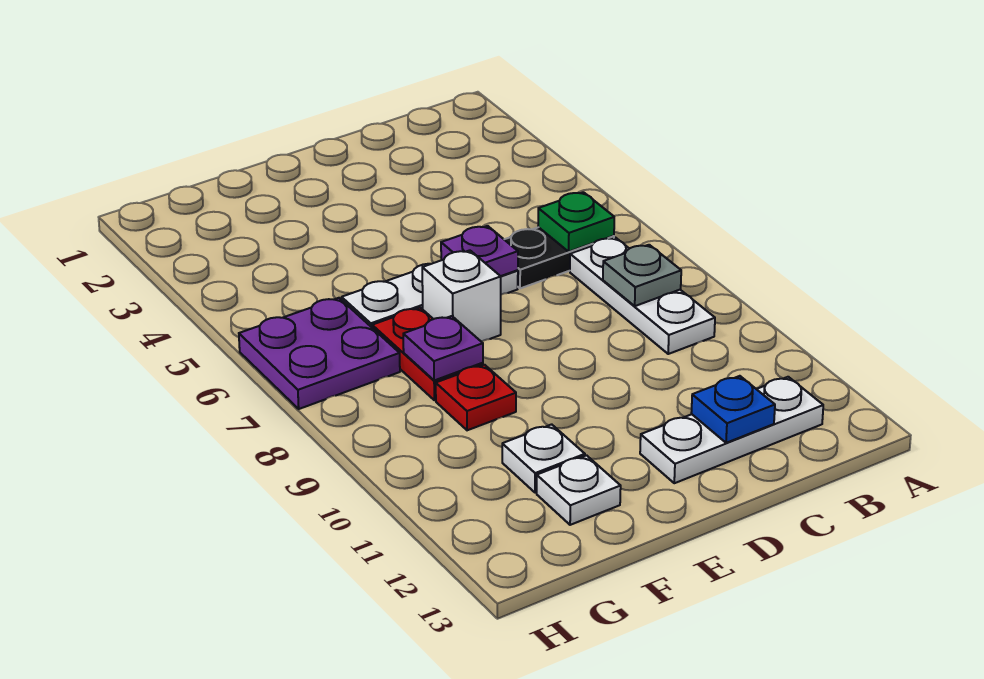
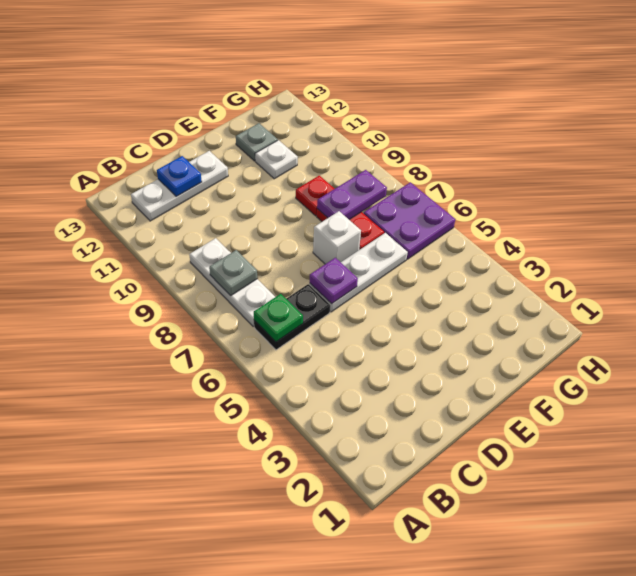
purple plate F8 level 2 -> purple plate F8:G8 level 2
white plate F12 level 1 -> grey plate F12 level 1

